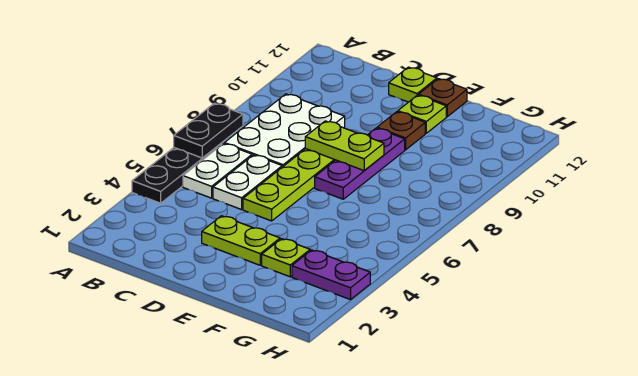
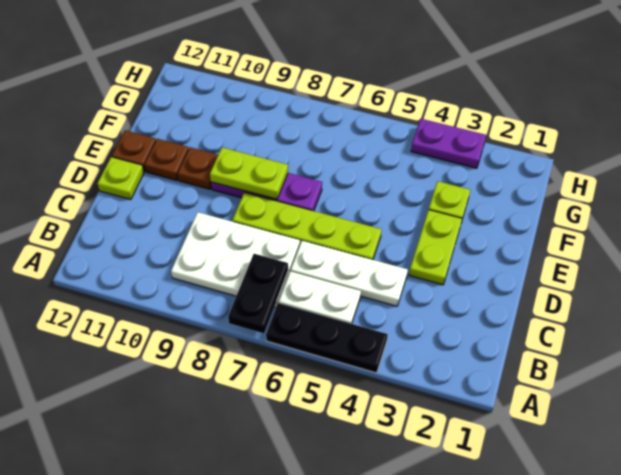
black plate A6:A7 level 2 -> black plate A7:B7 level 2
white plate C5:C6 level 1 -> white plate C4:C6 level 1
lime plate D8:E8 level 2 -> lime plate E8:E9 level 2
lime plate E11 level 1 -> brown plate E11 level 1
purple plate G3:H3 level 1 -> purple plate H3:H4 level 1

